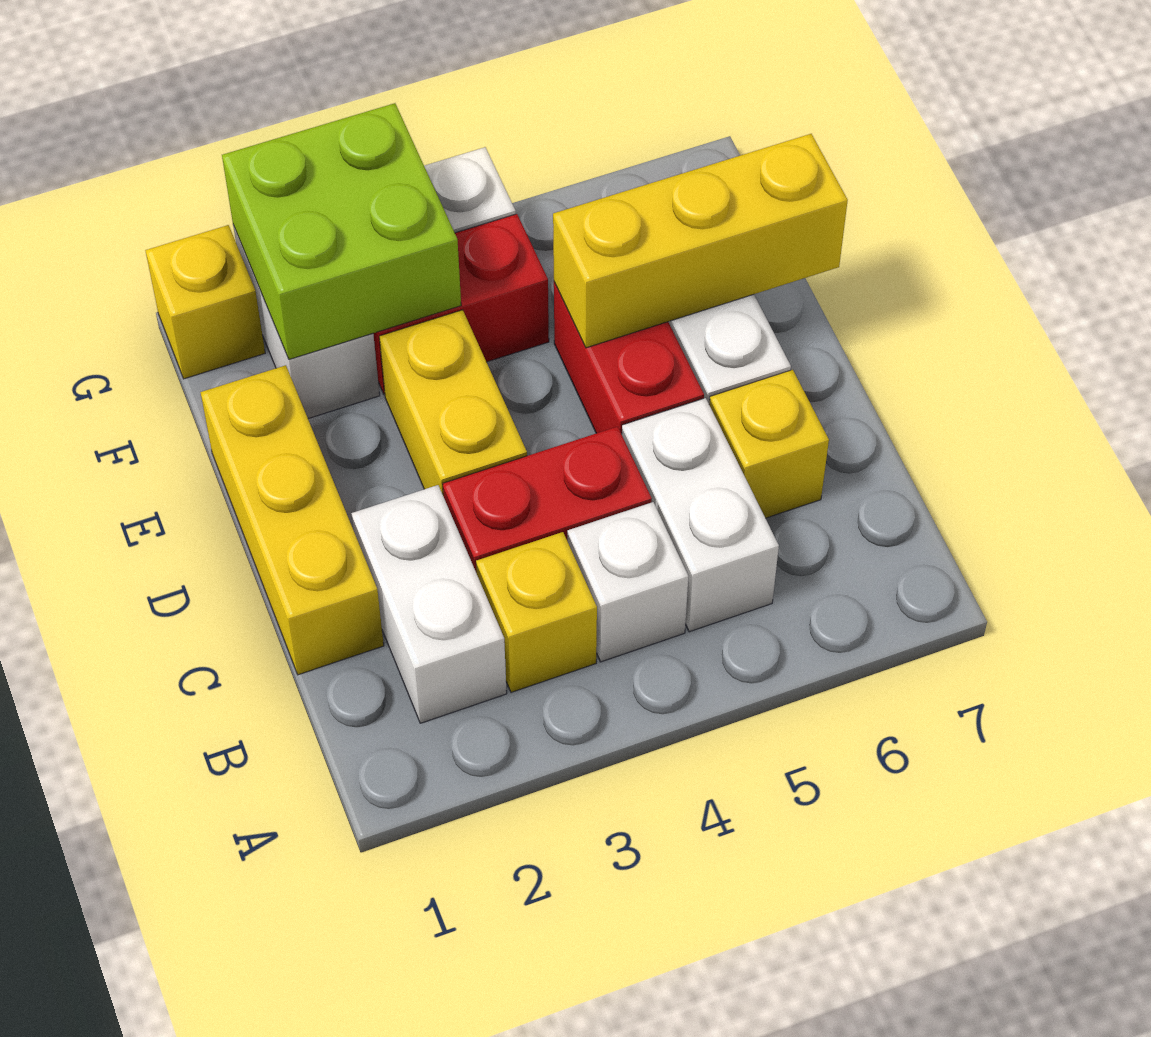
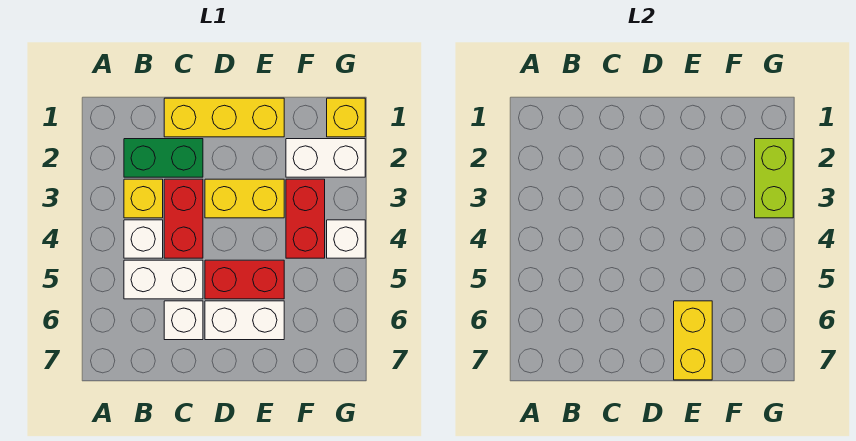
white brick B2:C2 level 1 -> green brick B2:C2 level 1
yellow brick C6 level 1 -> white brick C6 level 1
yellow brick E5:E7 level 2 -> yellow brick E6:E7 level 2
lime brick F2:G3 level 2 -> lime brick G2:G3 level 2

